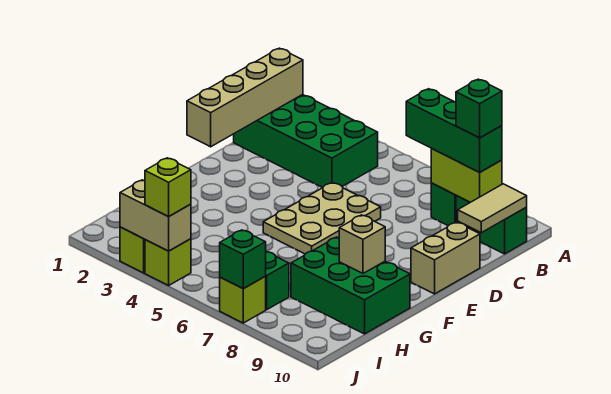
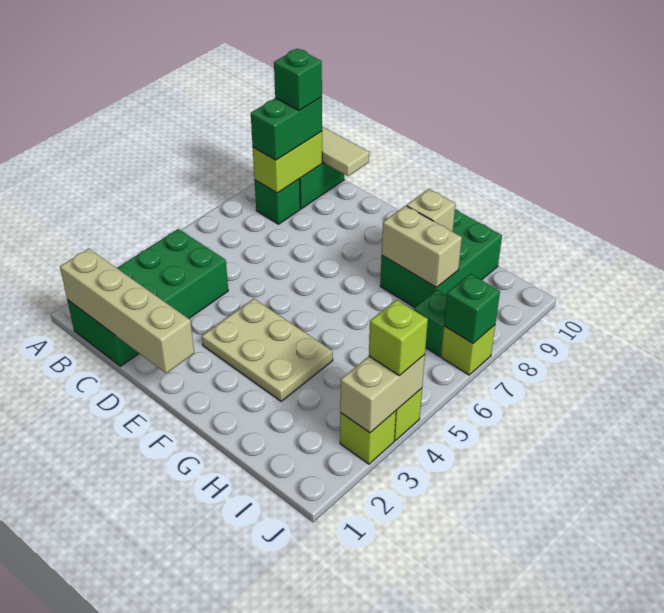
green brick B7:B9 level 3 -> green brick B8:B9 level 3
tan plate D5:F6 level 1 -> tan plate E3:G4 level 1
tan brick D10:E10 level 1 -> tan brick G8:H8 level 2

